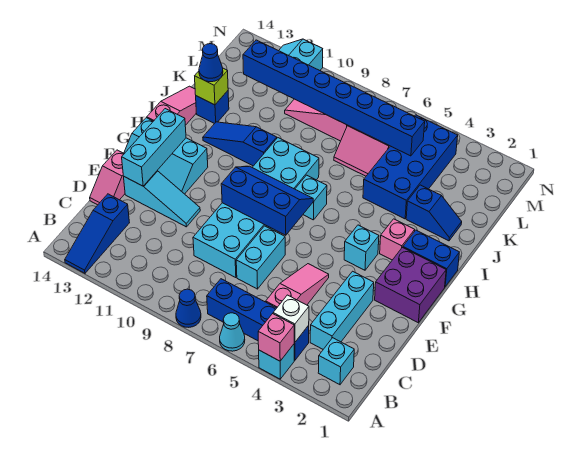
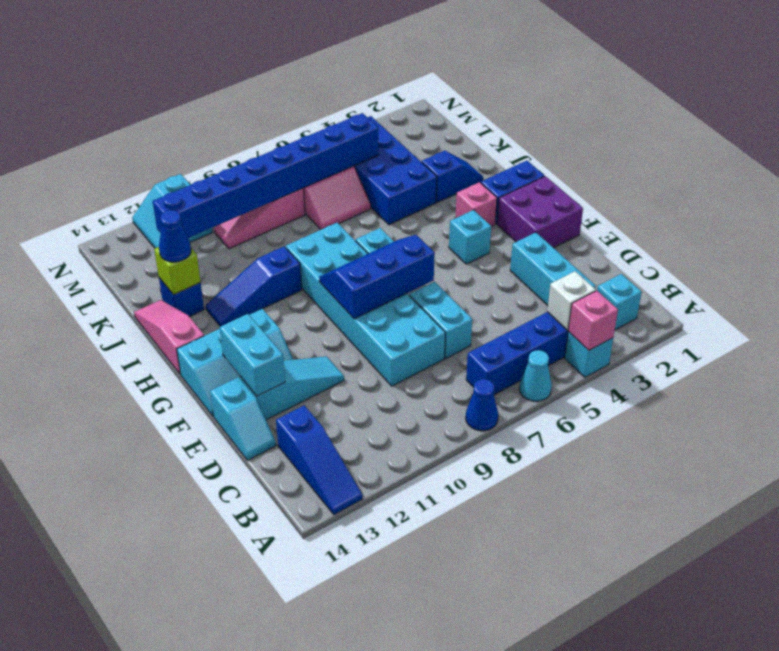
pink slope C5:E5 level 1 top C -> none
pink slope D14:E14 level 1 top E -> cyan slope D14:E14 level 1 top E
cyan brick E13:G13 level 2 -> cyan brick E13:F13 level 2

